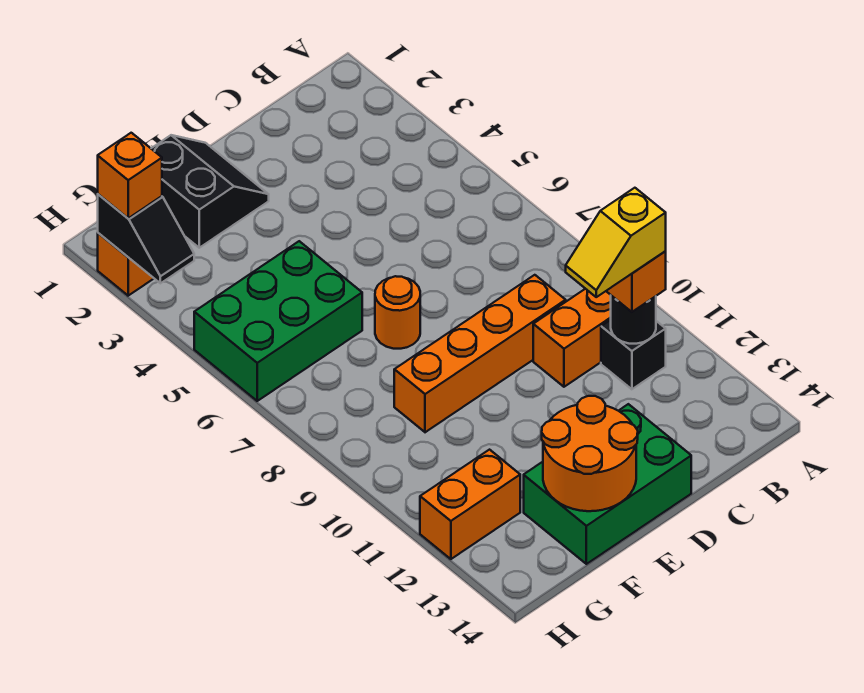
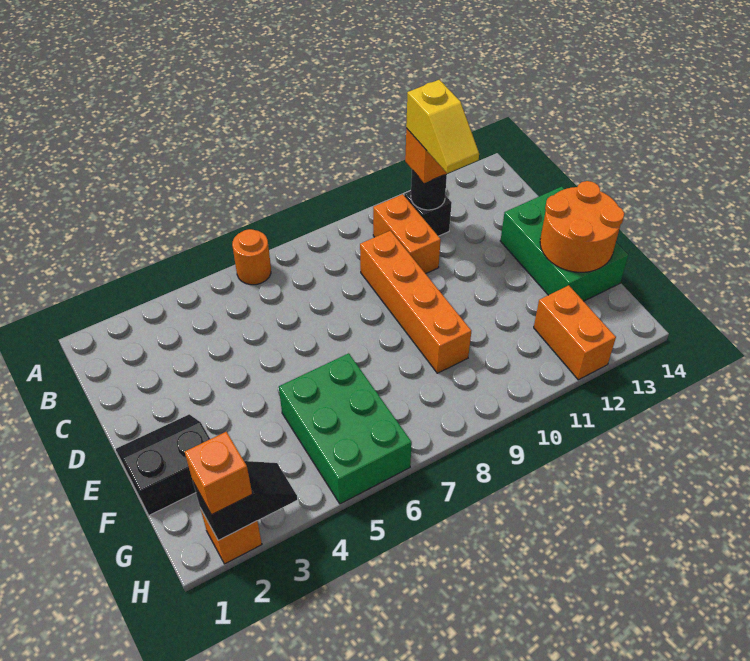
orange round brick E7 level 1 -> orange round brick A6 level 1

